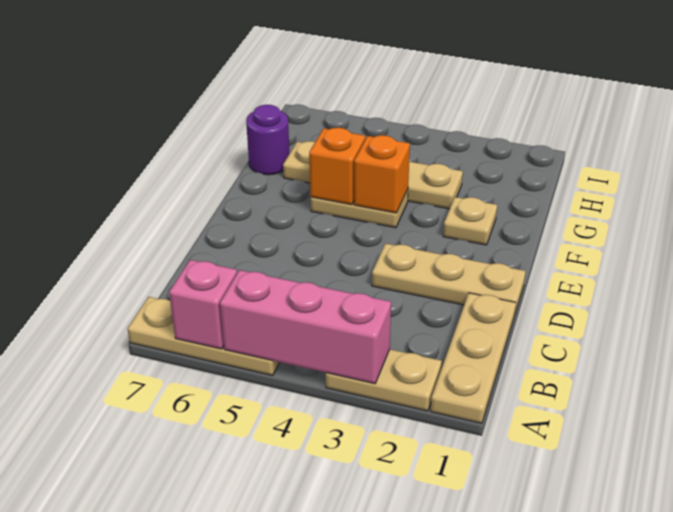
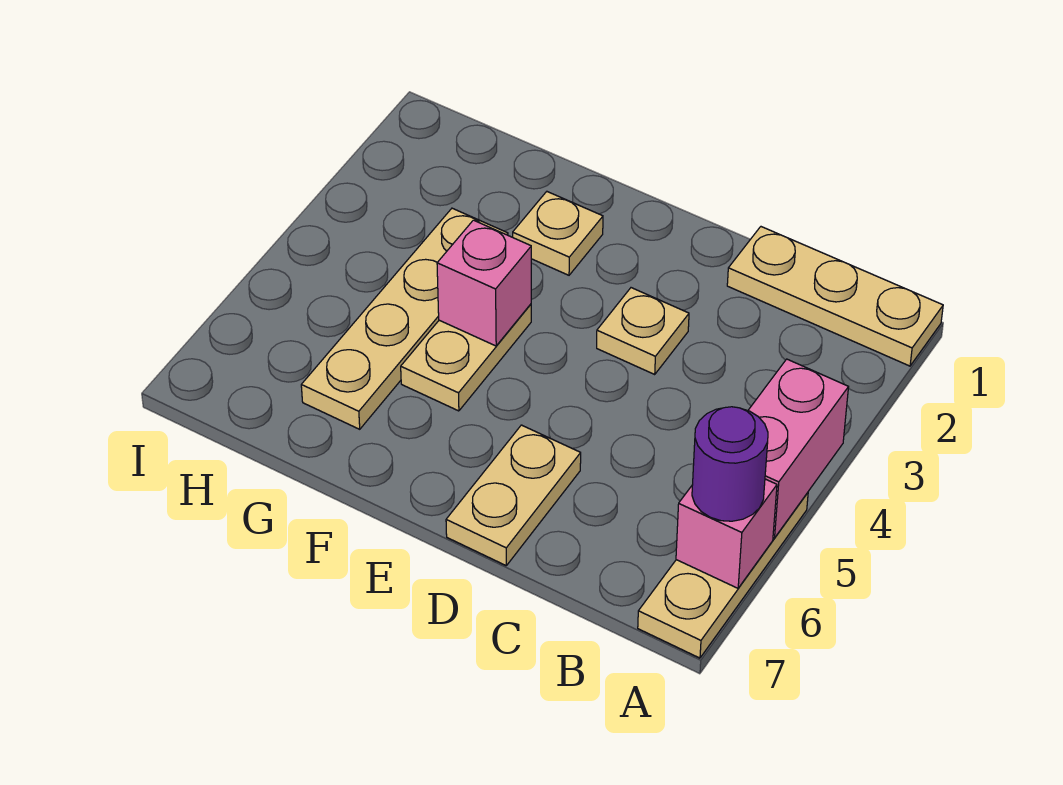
tan plate A2:A3 level 1 -> tan plate D6:D7 level 1
pink brick A3:A5 level 2 -> pink brick A4:A5 level 2
tan plate D1:D3 level 1 -> tan plate D3 level 1
orange brick F4 level 2 -> pink brick F4 level 2
orange brick F5 level 2 -> none
purple round brick G7 level 1 -> purple round brick A6 level 3

